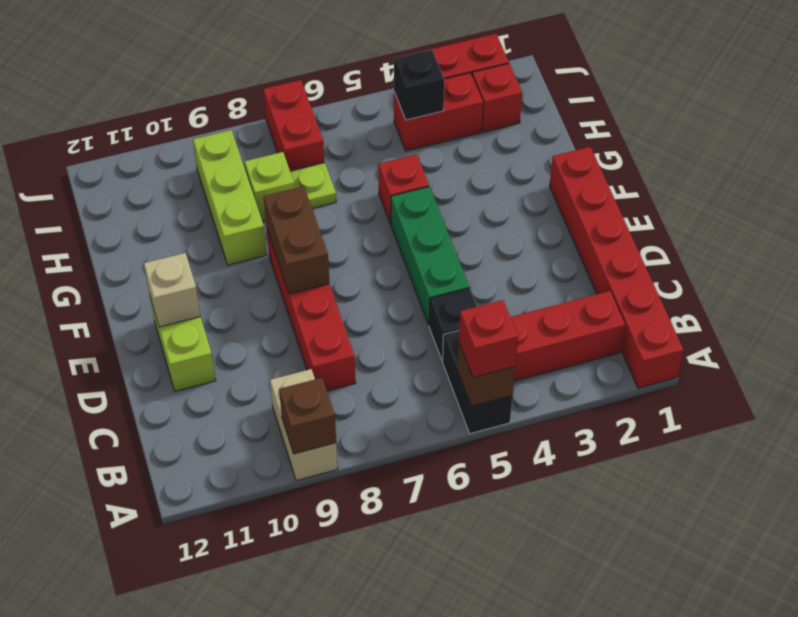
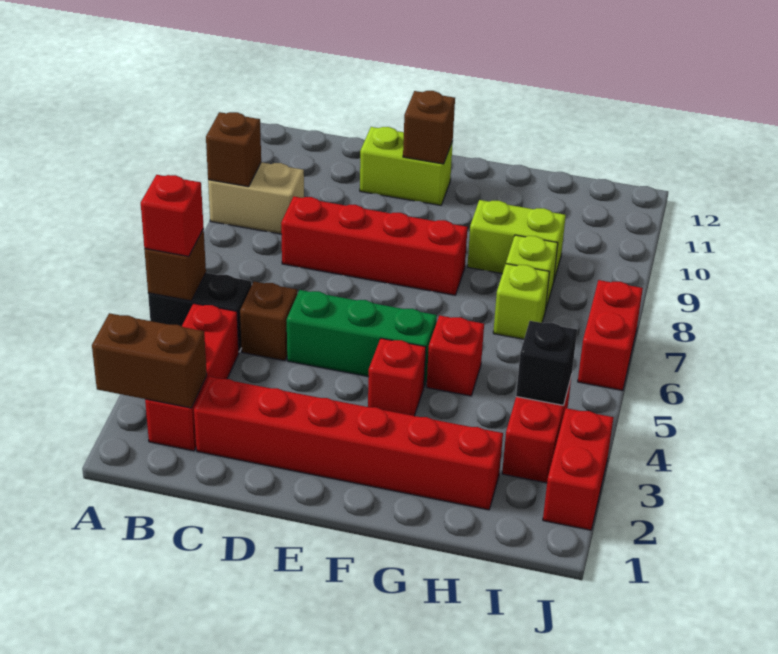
red brick A1:F1 level 1 -> red brick C2:H2 level 1
black brick C5 level 1 -> brown brick C5 level 1
brown brick E8:F8 level 2 -> brown brick A2:B2 level 2
tan brick E11 level 2 -> brown brick E11 level 2
lime brick G9:I9 level 1 -> lime brick G9:H9 level 1
lime plate H7 level 1 -> lime brick H7 level 1
red brick I2 level 1 -> red brick F4 level 1
red brick I7:J7 level 1 -> red brick J6:J7 level 1

